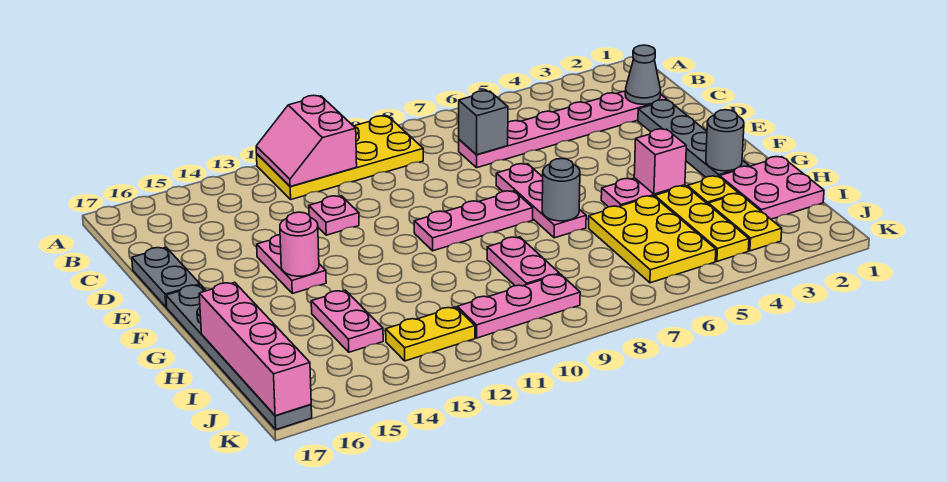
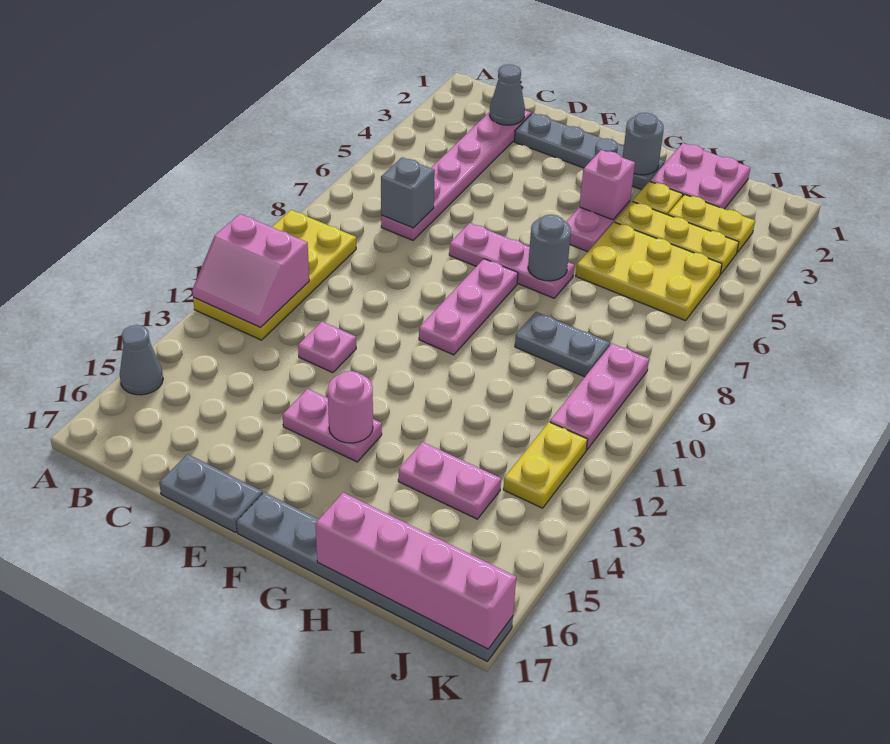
none -> grey cone A15 level 1
pink plate H9:I9 level 1 -> grey plate H9:I9 level 1

